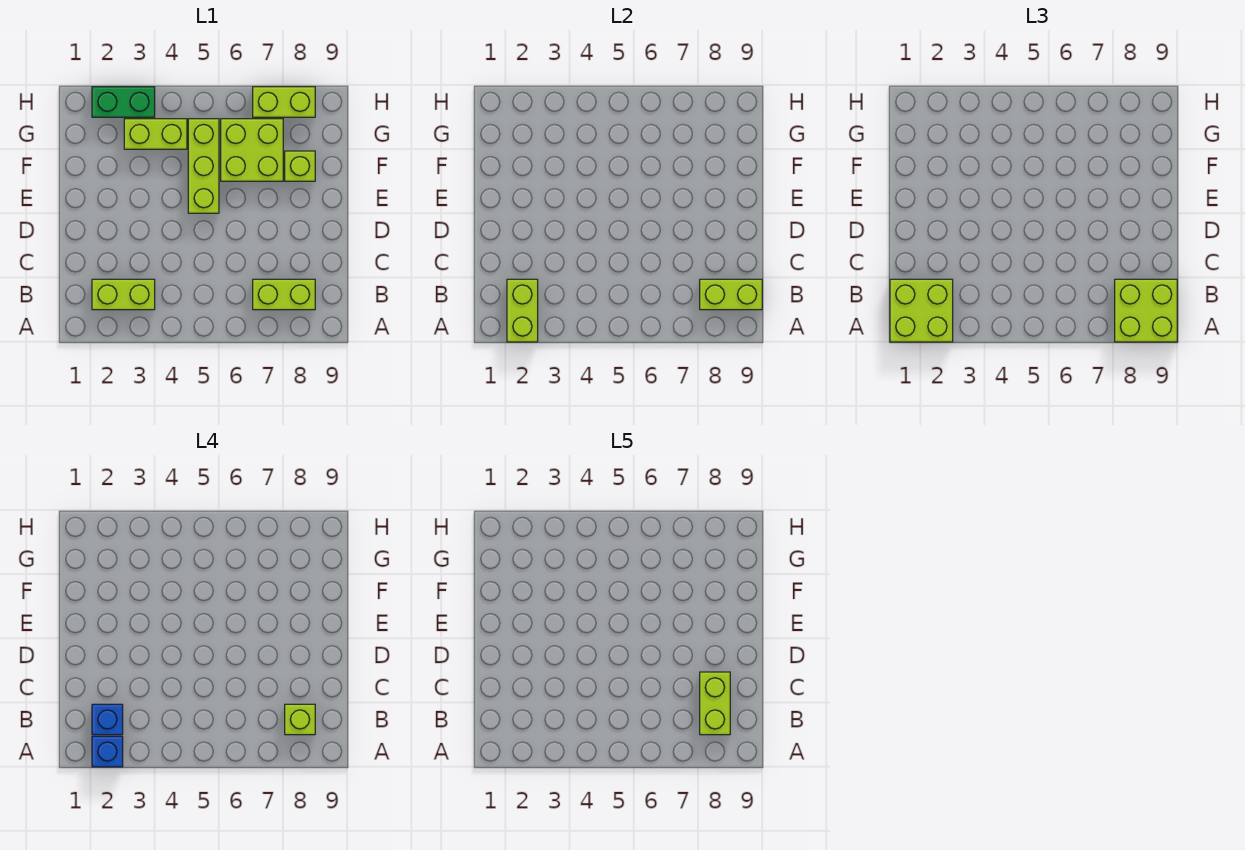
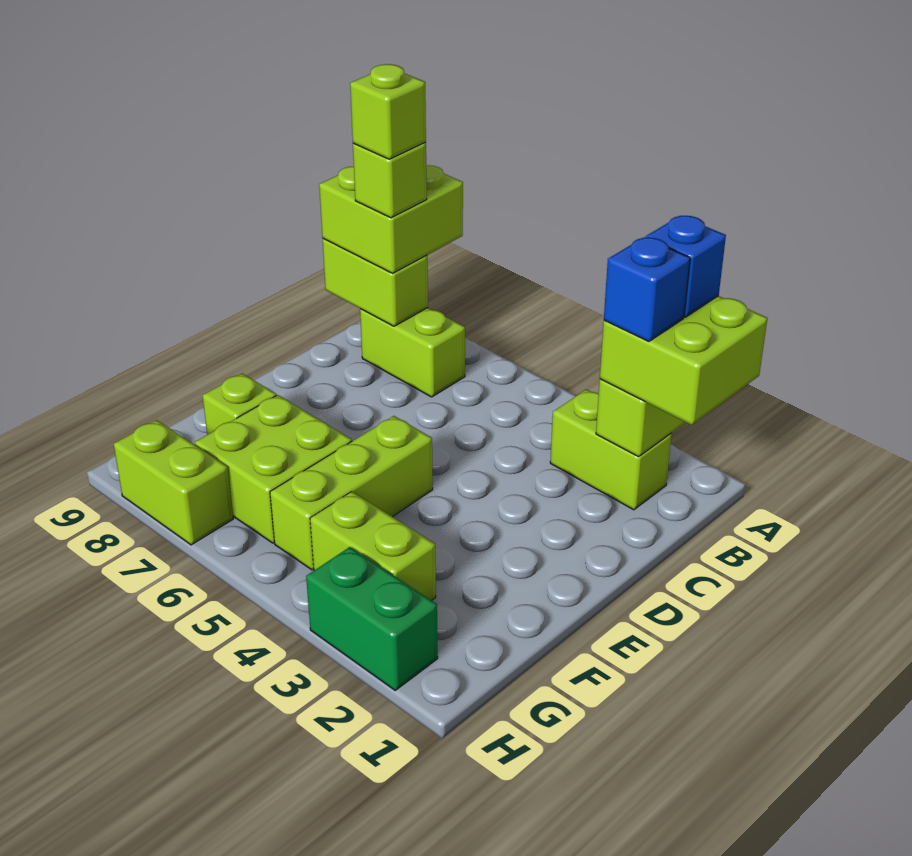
lime brick B8:C8 level 5 -> lime brick B8 level 5

